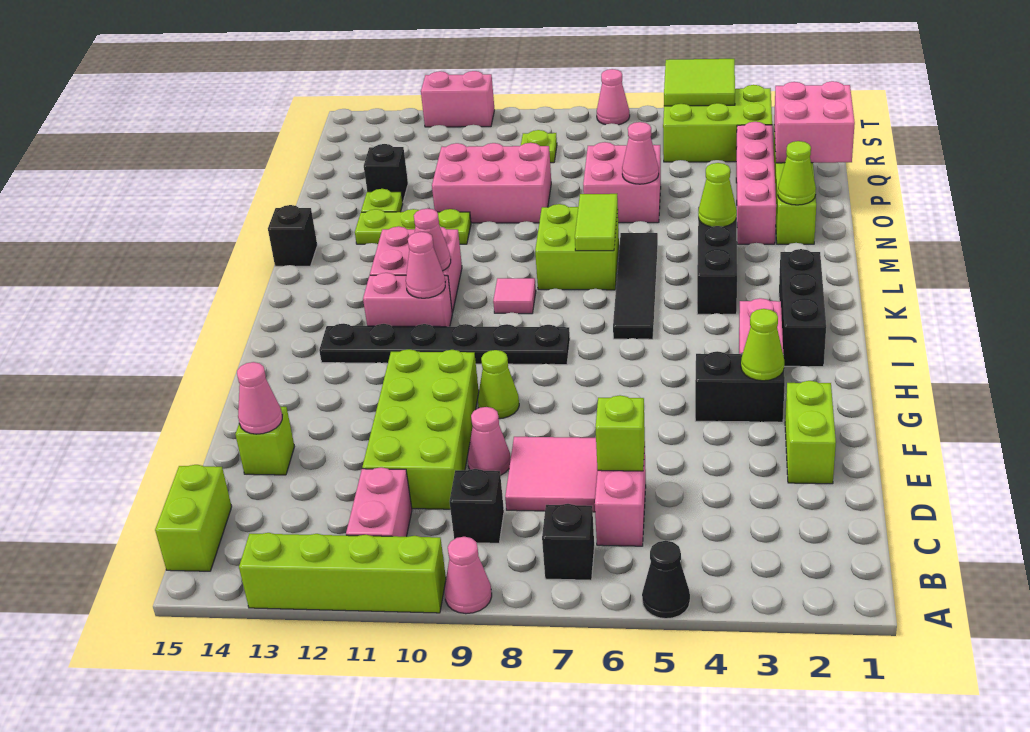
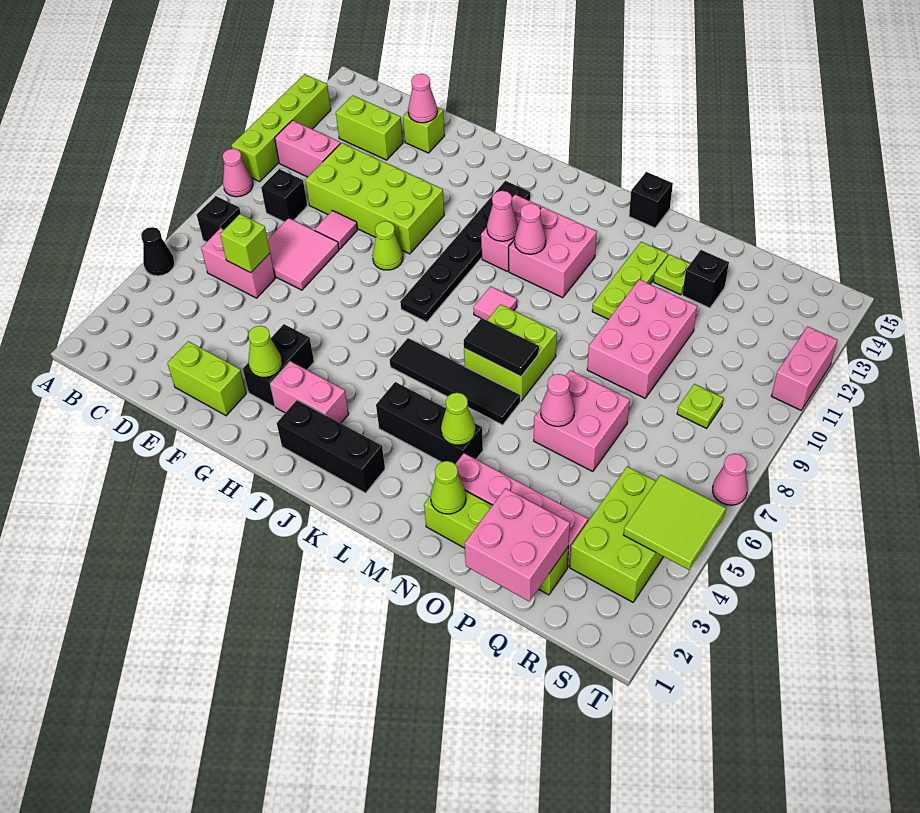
lime brick B15:C15 level 1 -> lime brick C13:D13 level 1
pink cone E9 level 1 -> pink tile E9 level 1
lime tile L7:M7 level 2 -> black tile L7:M7 level 2

